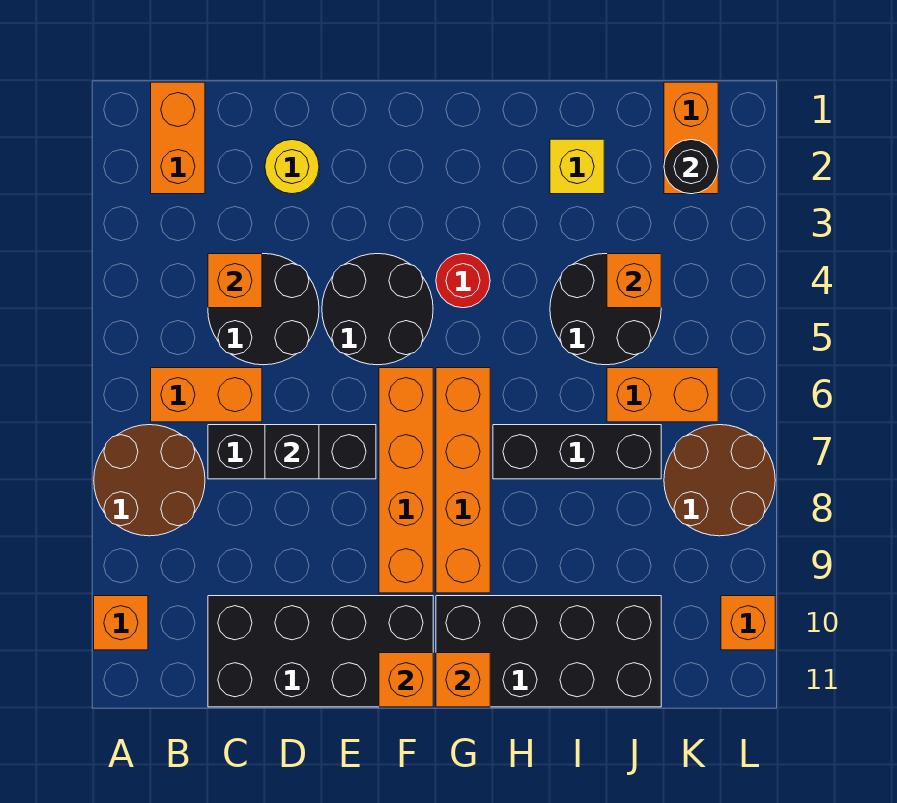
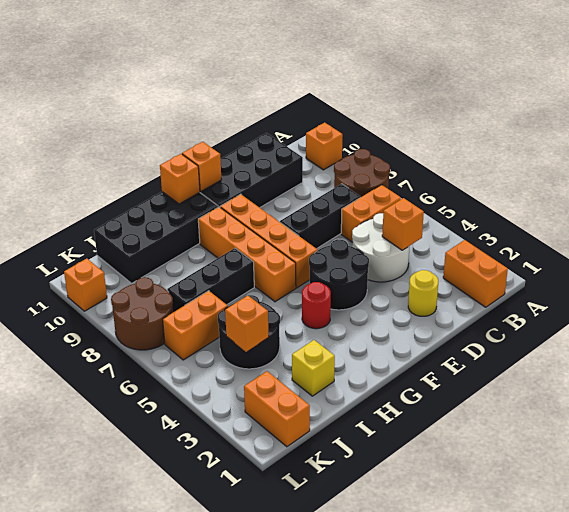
black round brick C4:D5 level 1 -> white round brick C4:D5 level 1
black brick D7 level 2 -> none
black round brick K2 level 2 -> none

